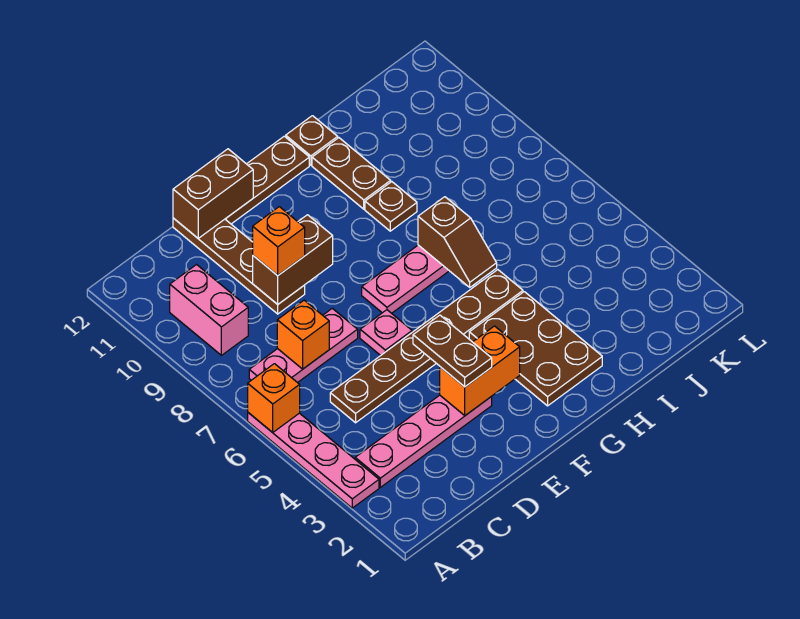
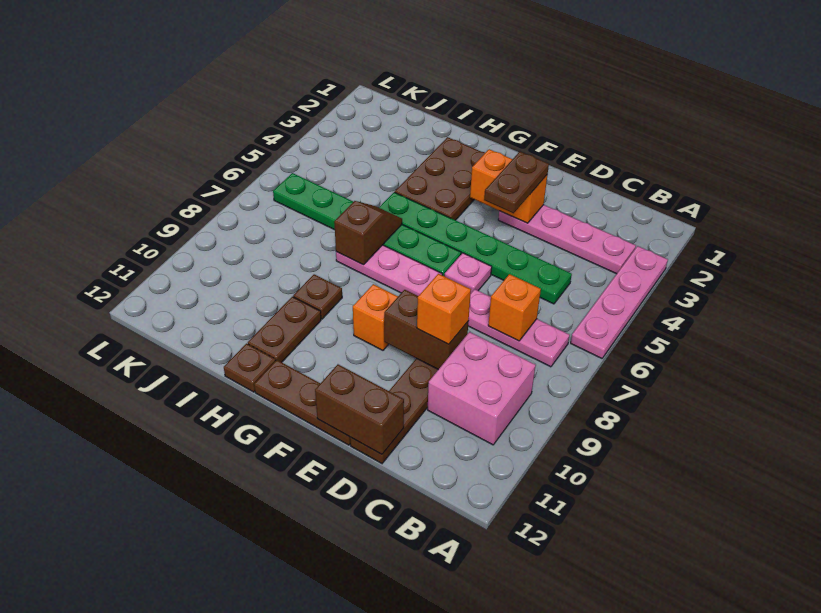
orange brick A6 level 2 -> orange brick F9 level 1
pink brick B9:B10 level 1 -> pink brick B9:C10 level 1
brown plate C5:H5 level 1 -> green plate C5:H5 level 1
none -> green plate F6:K6 level 1

